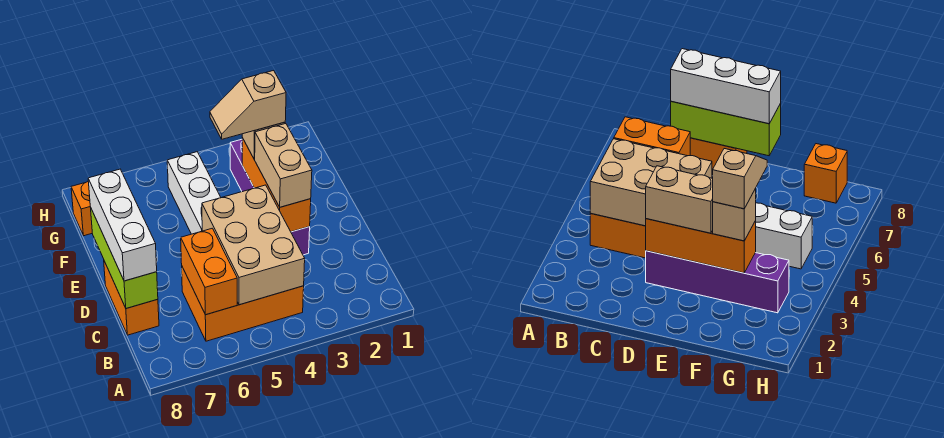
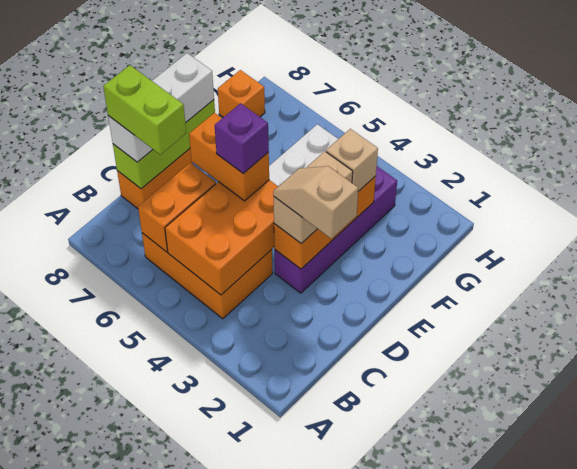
tan brick B4:D5 level 2 -> orange brick B4:D5 level 2
none -> lime brick C7:C8 level 4
none -> orange brick D5:D6 level 3
none -> purple brick D5 level 4
tan slope F3:F4 level 4 top 3 -> tan slope D2:D3 level 4 top 2

